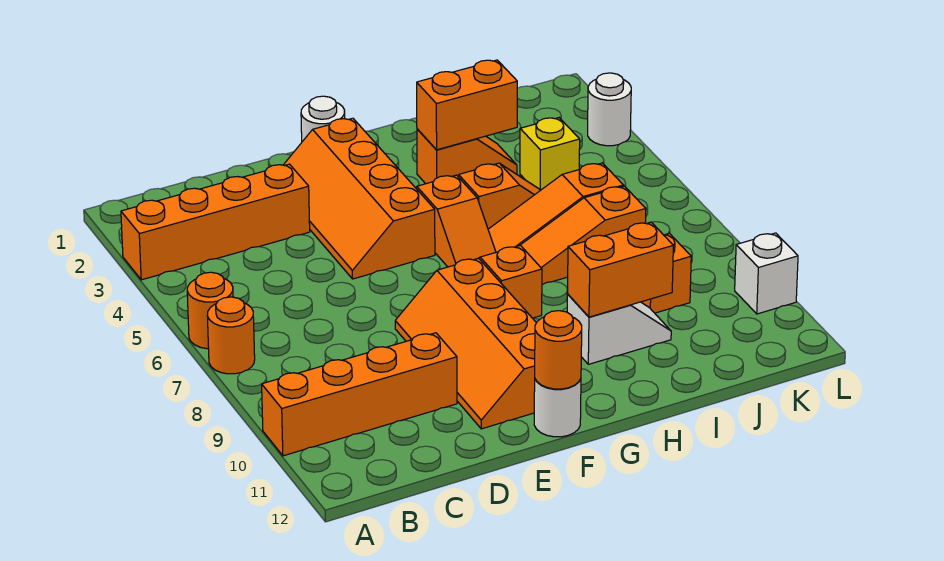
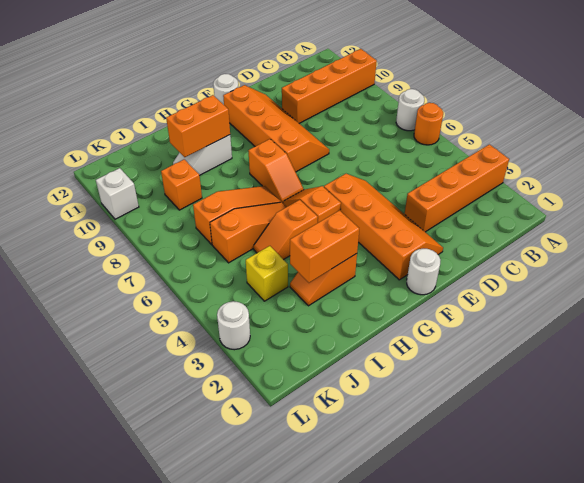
orange round brick A7 level 1 -> white round brick A7 level 1
orange round brick F12 level 2 -> none

